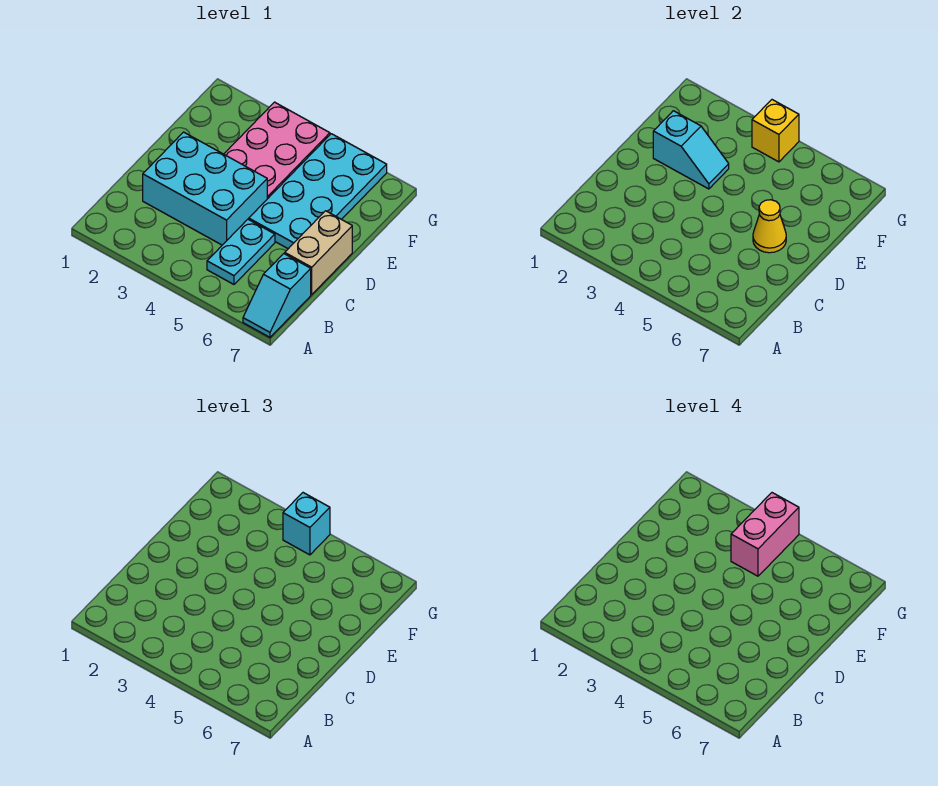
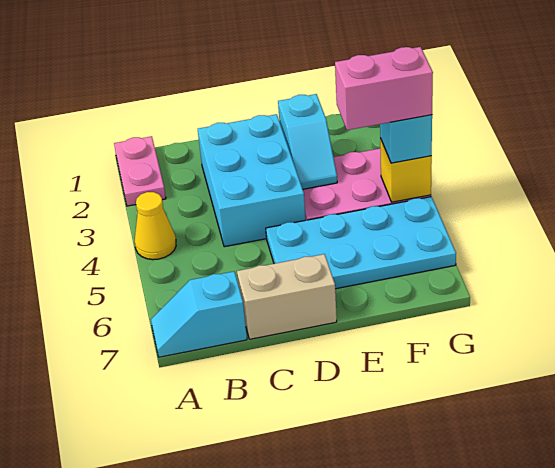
none -> pink plate A1:A2 level 1
cyan plate B5:C5 level 1 -> none
yellow cone D6 level 2 -> yellow cone A4 level 1

